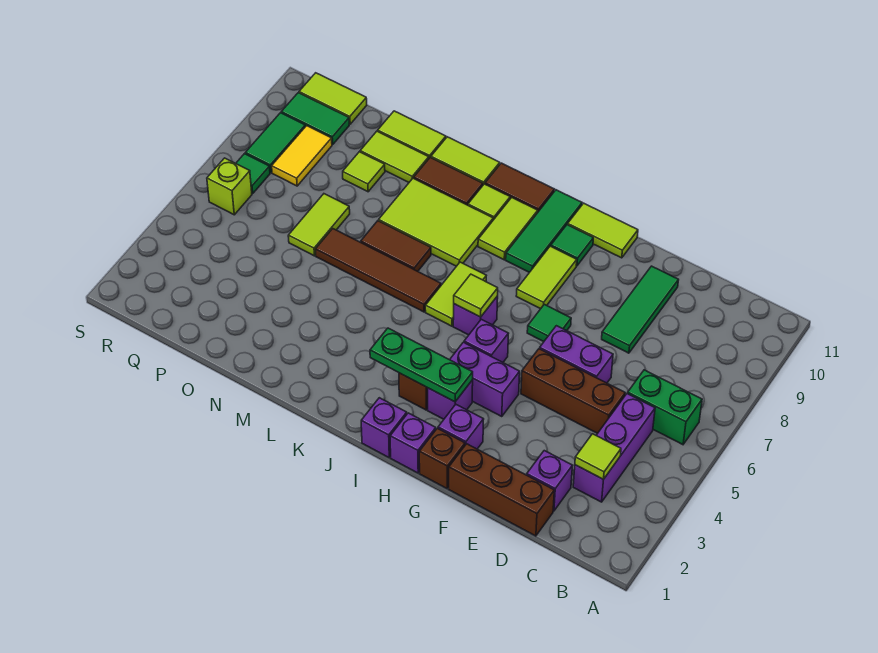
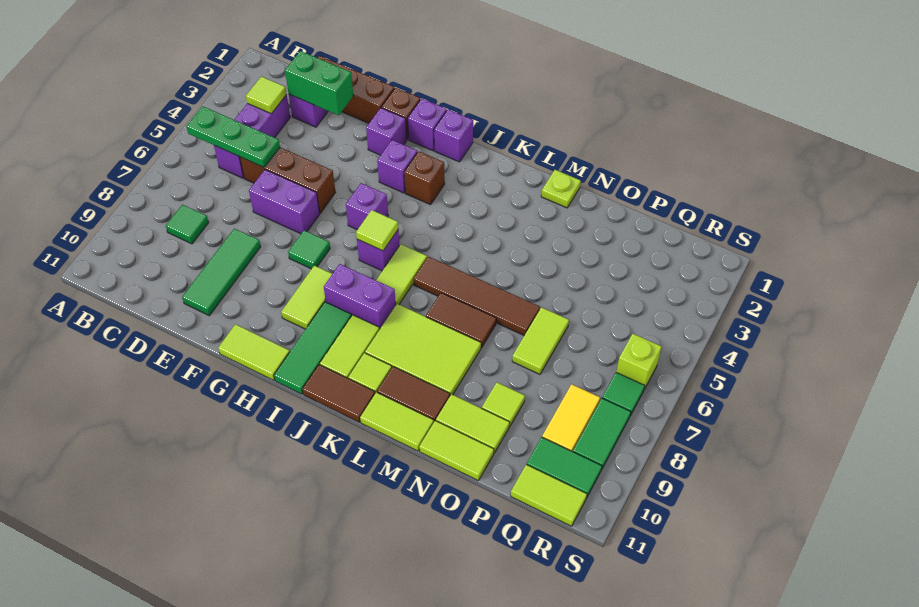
green brick B6:C6 level 1 -> green brick D2:E2 level 2
purple brick G4:H4 level 1 -> purple brick I8:J8 level 1
green plate H3:J3 level 2 -> green plate B5:D5 level 2
green tile H10 level 1 -> green tile C8 level 1
none -> lime plate M1 level 1

